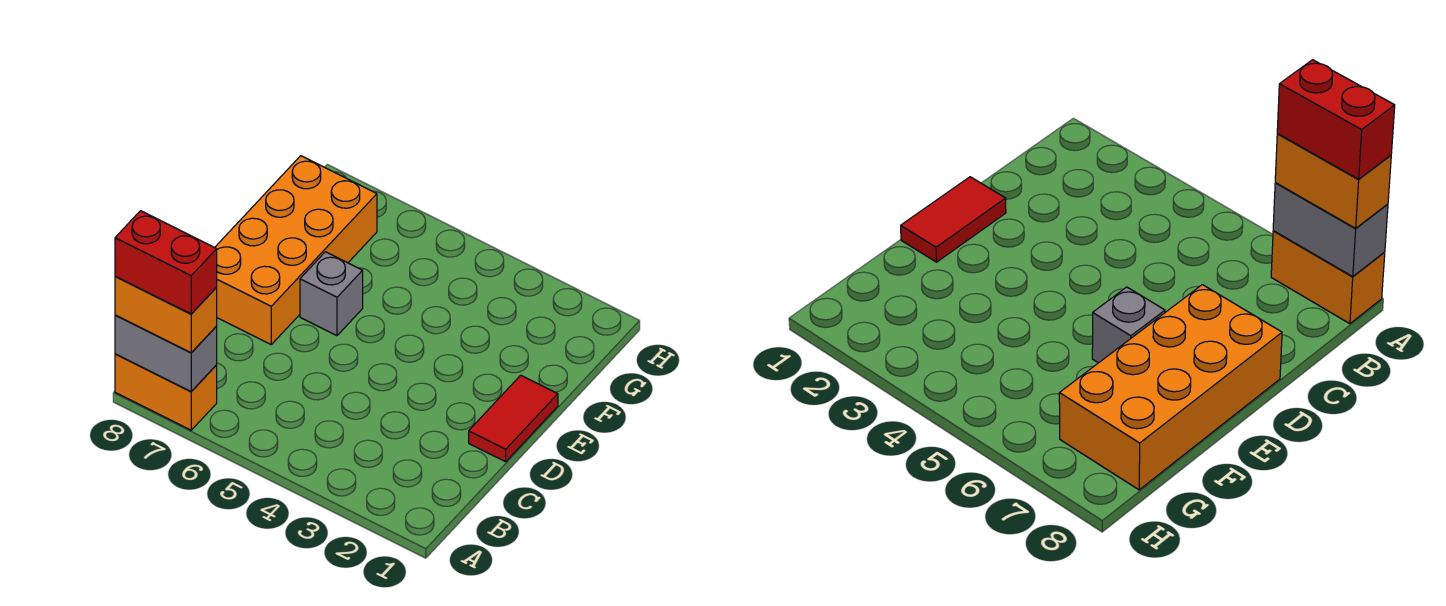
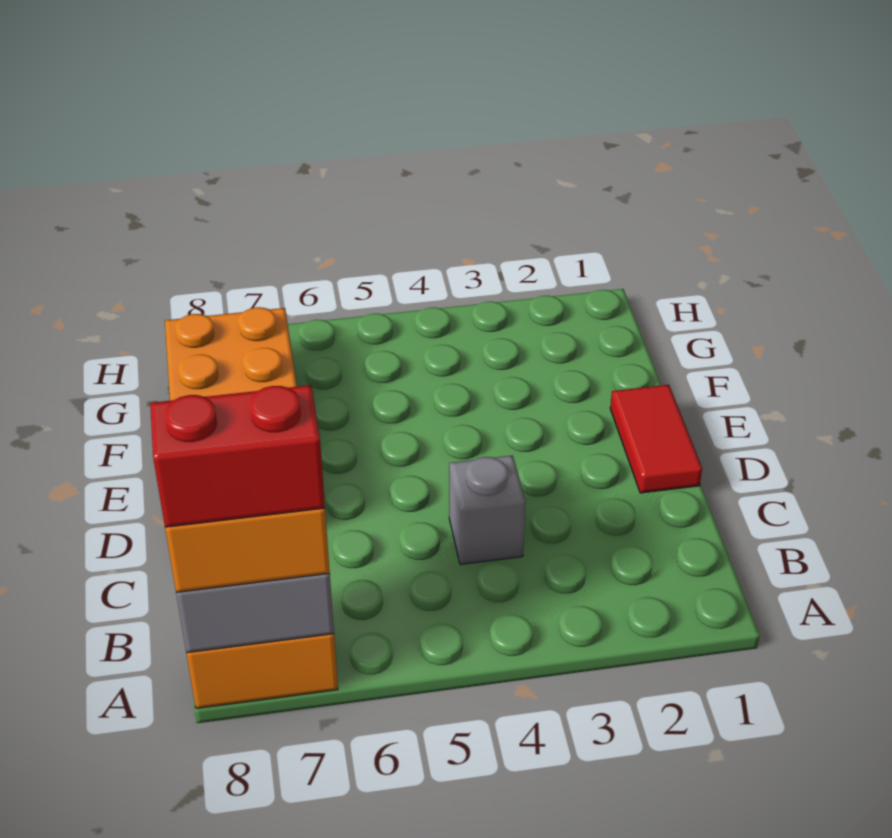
grey brick E6 level 1 -> grey brick C4 level 1

